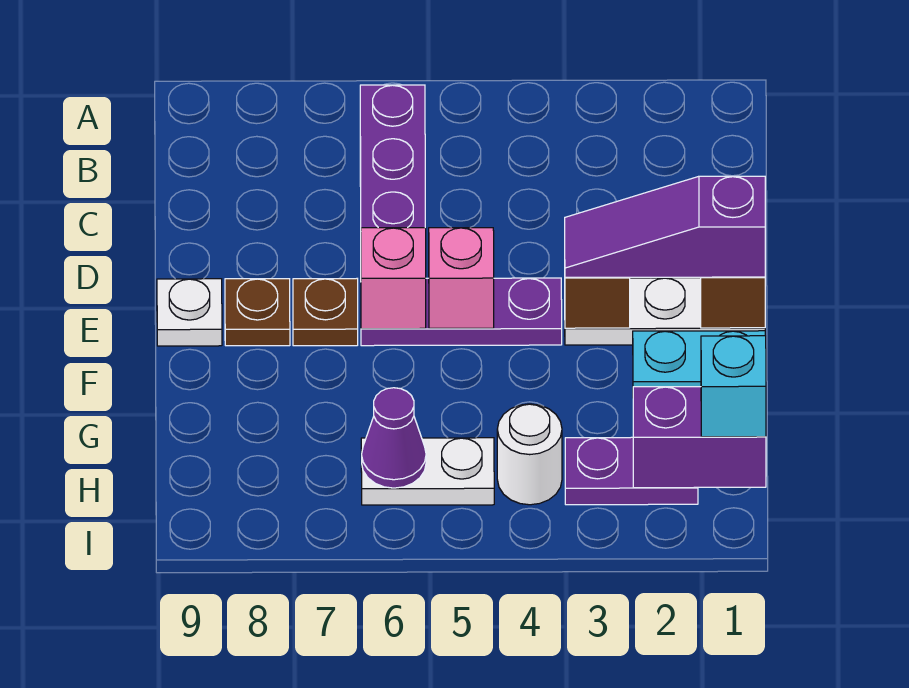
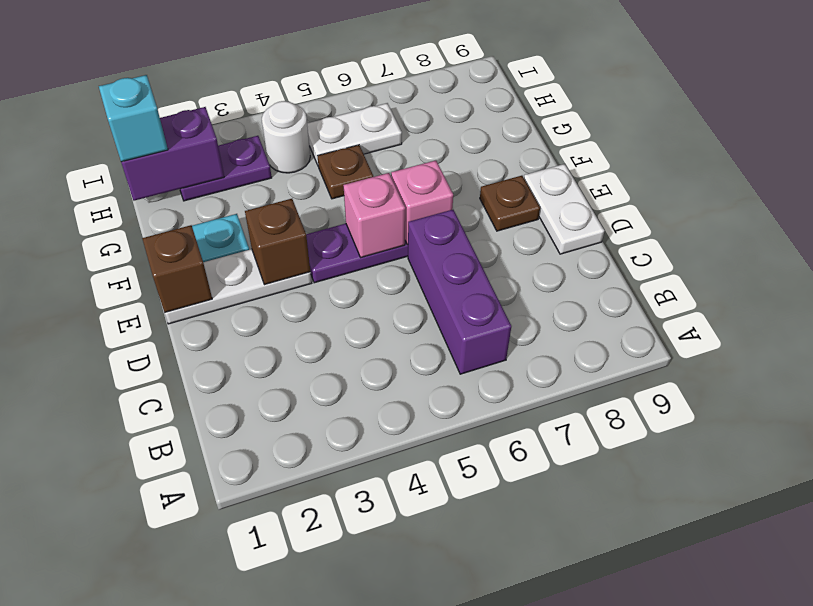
purple slope E1:E3 level 3 top 1 -> none
brown plate E7 level 1 -> brown plate G5 level 1
white plate E9 level 1 -> white plate D9:E9 level 1
purple cone H6 level 2 -> none

